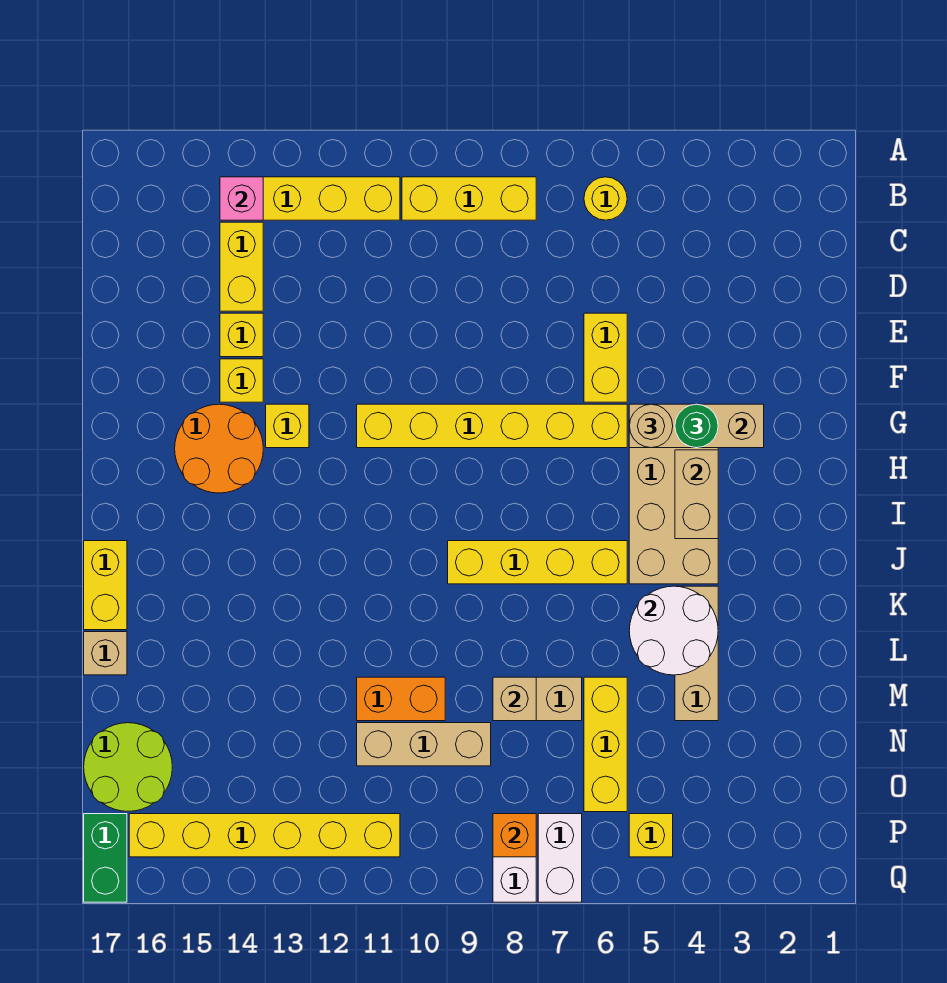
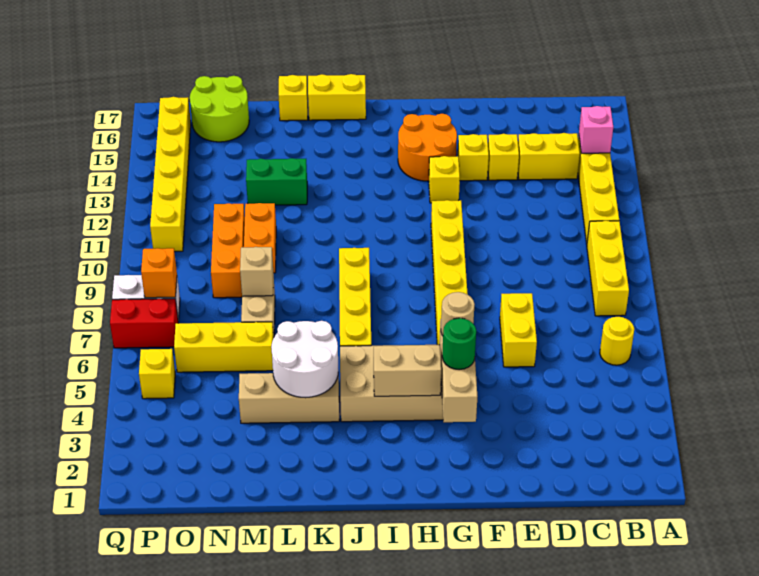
yellow brick E6:F6 level 1 -> yellow brick E6:E7 level 1
tan brick L17 level 1 -> yellow brick L17 level 1
tan brick N9:N11 level 1 -> orange brick N9:N11 level 1
white brick P7:Q7 level 1 -> red brick P7:Q7 level 1
green brick P17:Q17 level 1 -> green brick L13:M13 level 1

